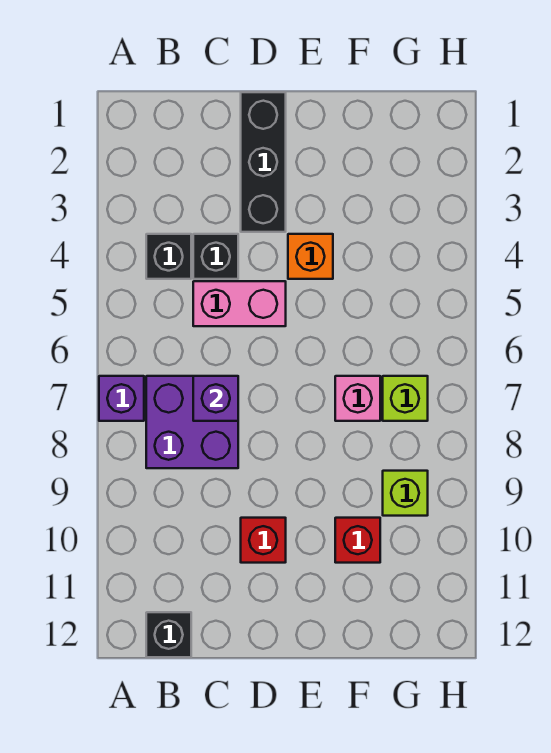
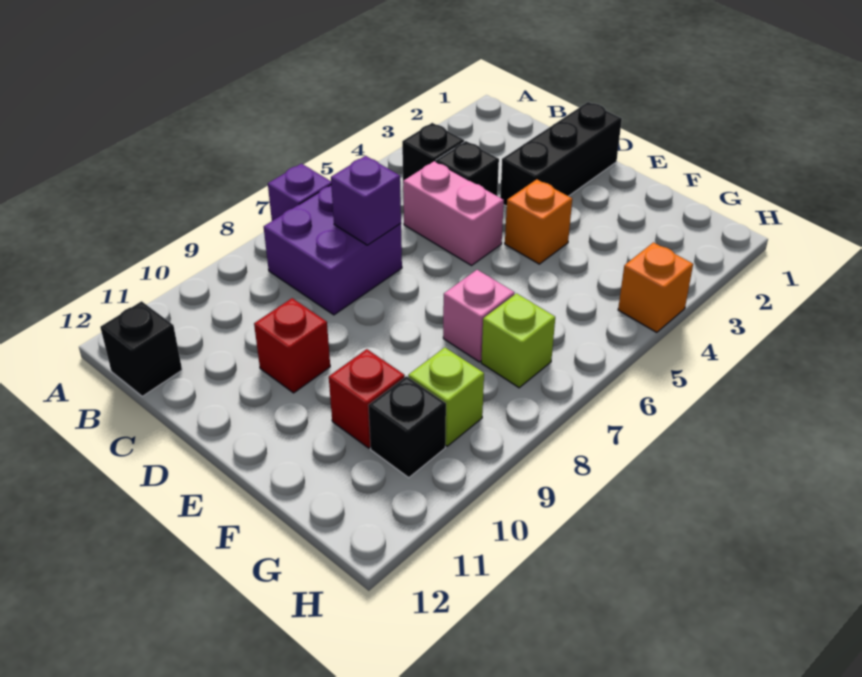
none -> black brick G10 level 1
none -> orange brick H4 level 1

